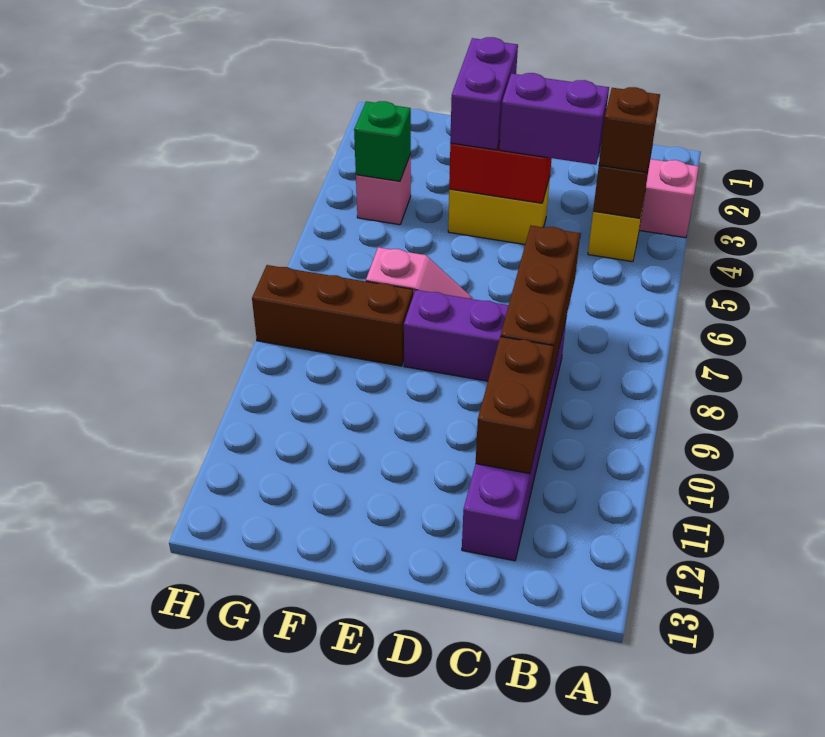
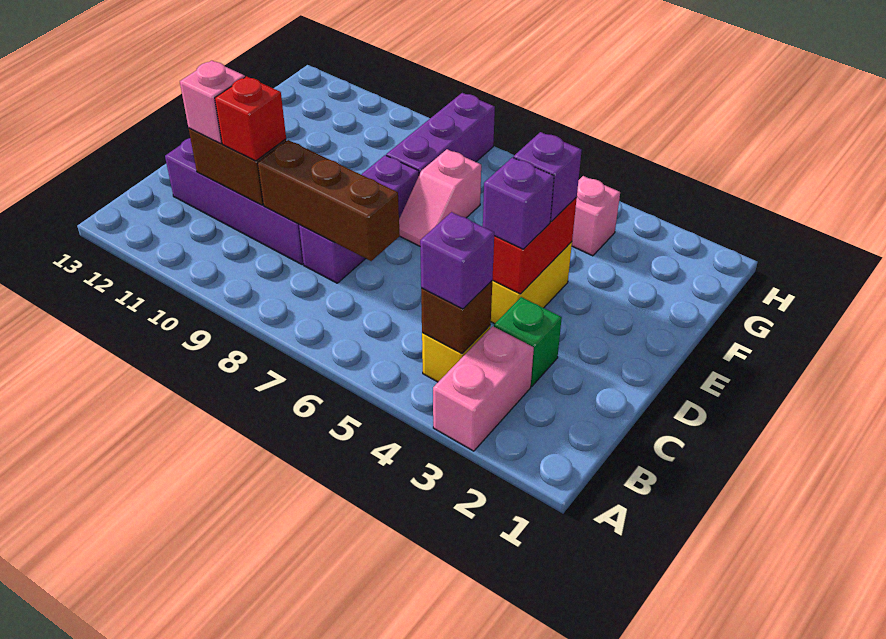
brown brick B4 level 3 -> purple brick B4 level 3
purple brick C4:D4 level 3 -> purple brick D4 level 3
none -> red brick C10 level 3
none -> pink brick C11 level 3
purple brick E3:E4 level 3 -> purple brick E4 level 3
brown brick F8:H8 level 1 -> purple brick F8:H8 level 1
green brick G4 level 2 -> green brick C3 level 1

